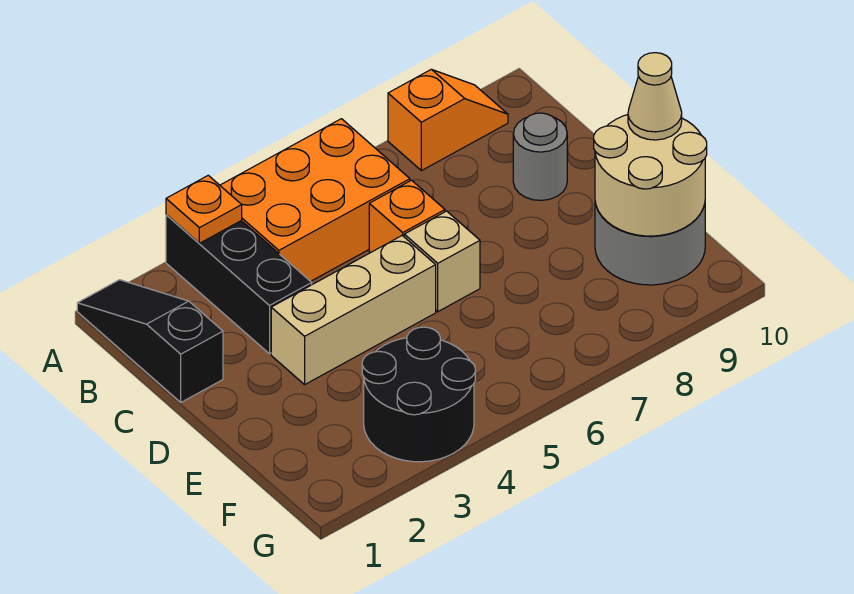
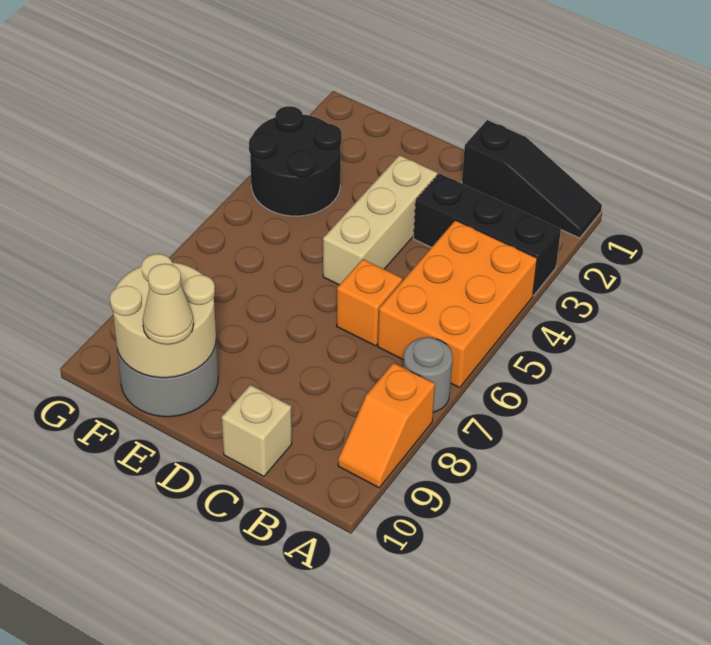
orange plate A3 level 2 -> none
grey round brick C9 level 1 -> grey round brick A7 level 1
tan brick D6 level 1 -> tan brick C10 level 1

